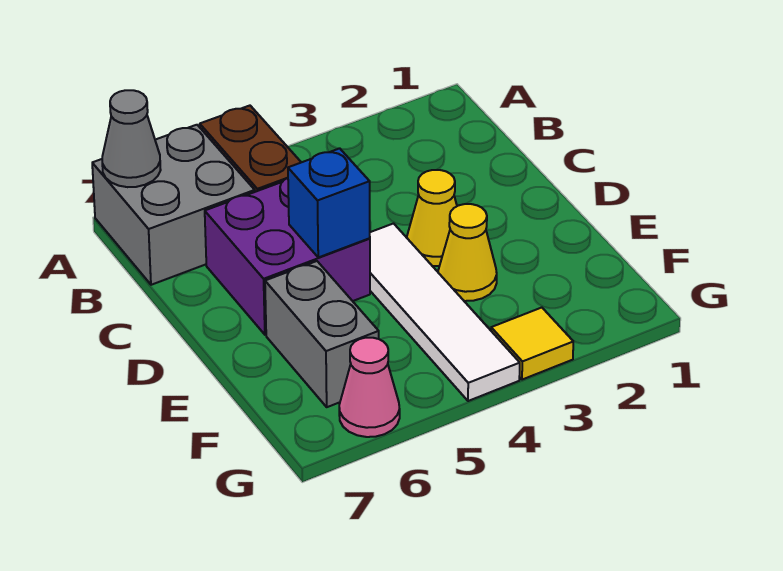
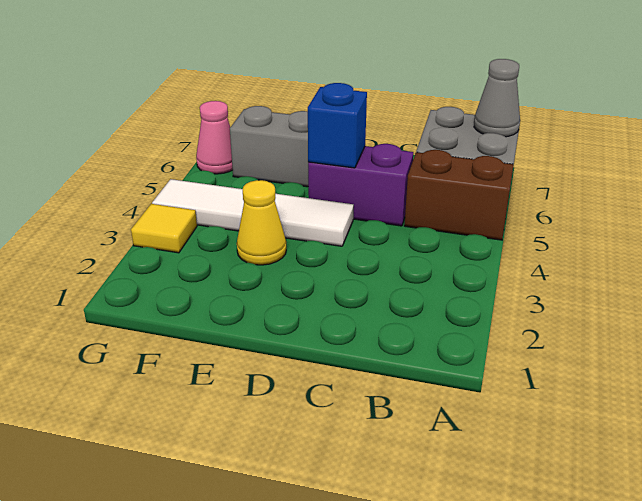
purple brick C5:D6 level 1 -> purple brick C5:D5 level 1
yellow cone D3 level 1 -> none

